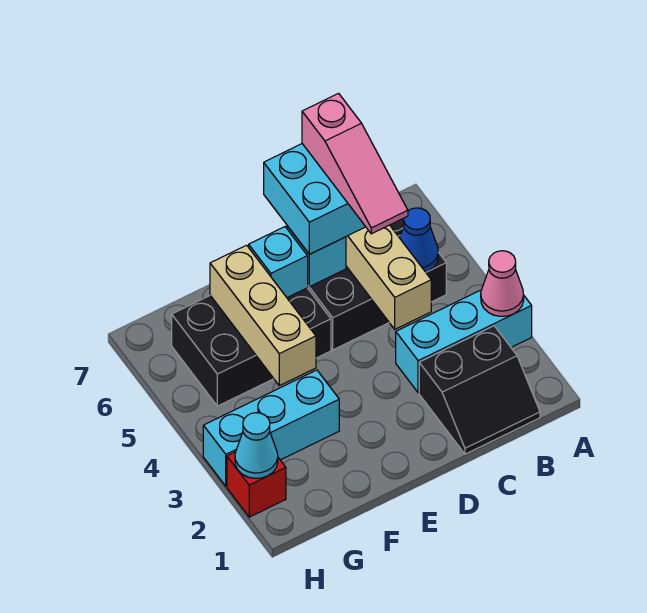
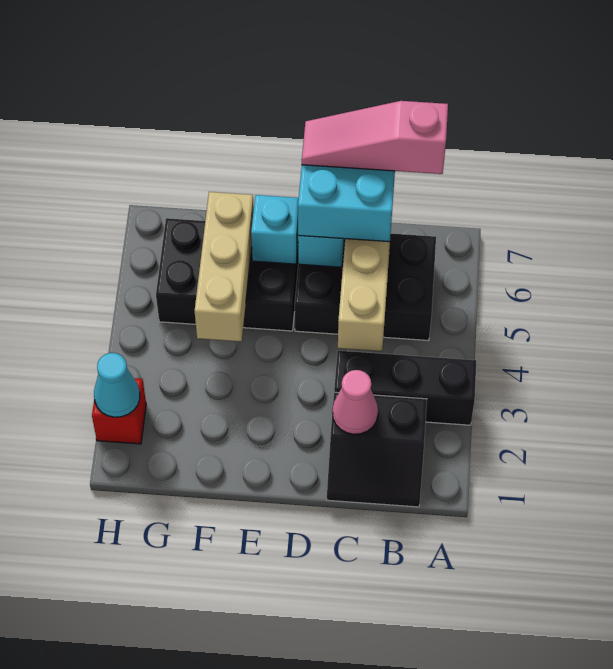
cyan brick A3:C3 level 1 -> black brick A3:C3 level 1
pink cone A3 level 2 -> pink cone C2 level 2
blue cone B5 level 2 -> none
pink slope C5:C7 level 4 top 7 -> pink slope B7:D7 level 4 top B
cyan brick F3:H3 level 1 -> none

